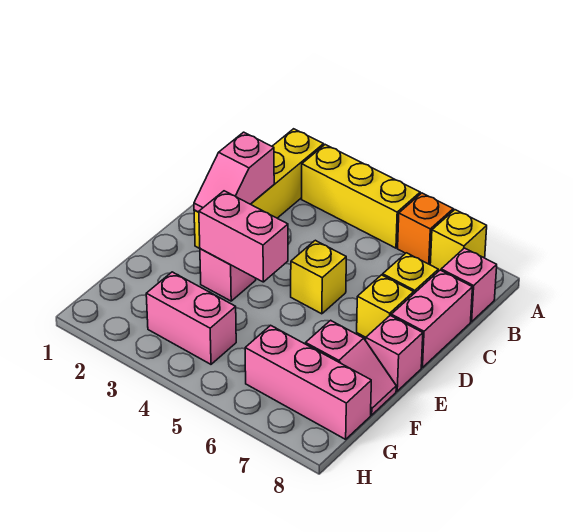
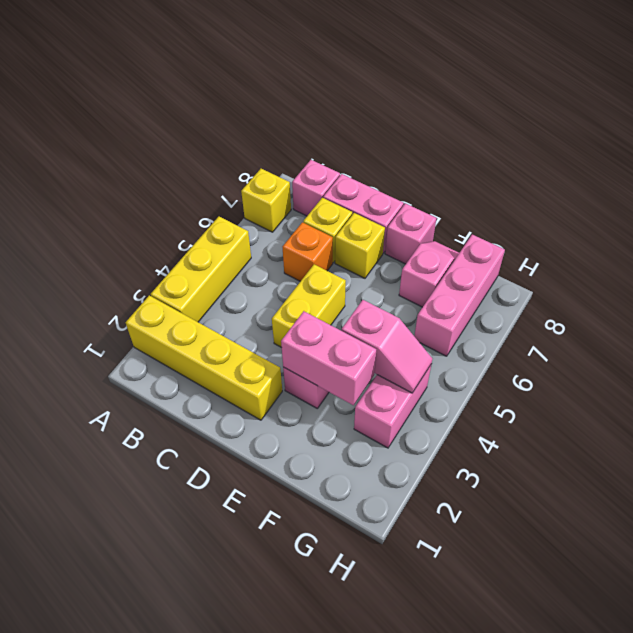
orange brick A6 level 1 -> orange brick C6 level 1
pink slope C2:D2 level 2 top C -> pink slope F4:G4 level 2 top F
yellow brick D5 level 1 -> yellow brick D4:D5 level 1
pink brick E3:E4 level 2 -> pink brick E3:F3 level 2

